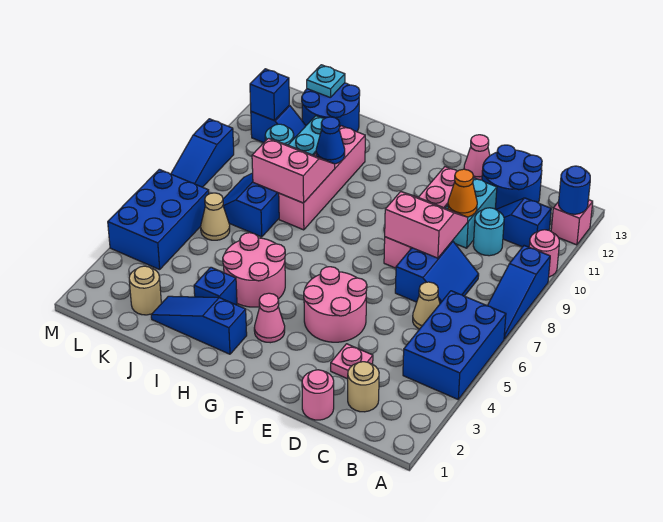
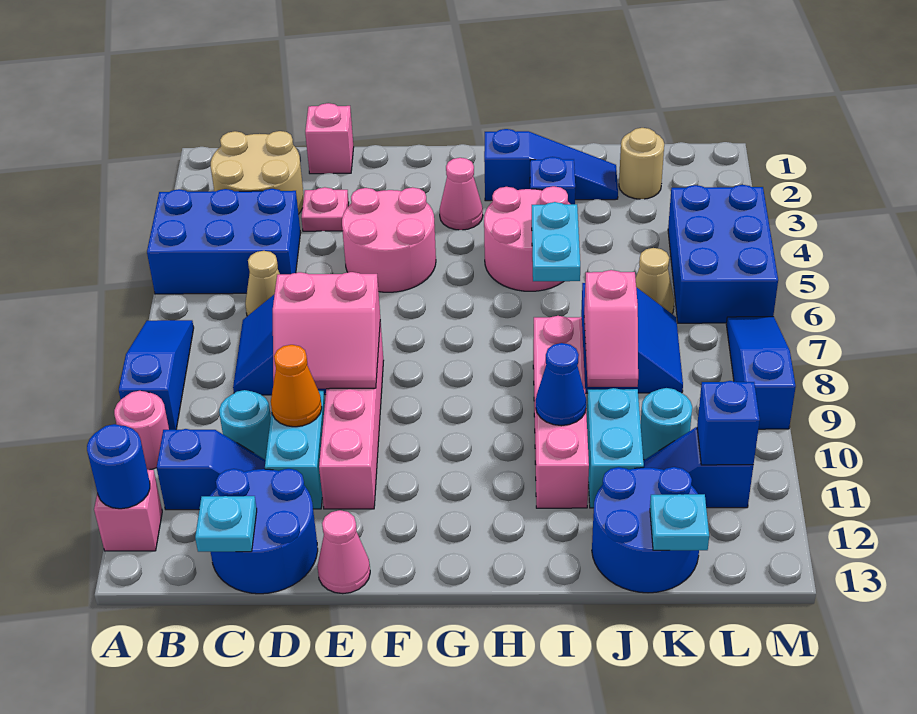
blue brick A4:B6 level 1 -> blue brick A4:C5 level 1
tan round brick C2 level 1 -> tan round brick B2:C3 level 1
none -> cyan plate C13 level 2
pink round brick D1 level 1 -> pink brick D1 level 1
none -> cyan plate I5:I6 level 2
pink slope I8:J9 level 2 top 8 -> pink slope J8:J9 level 2 top 8

